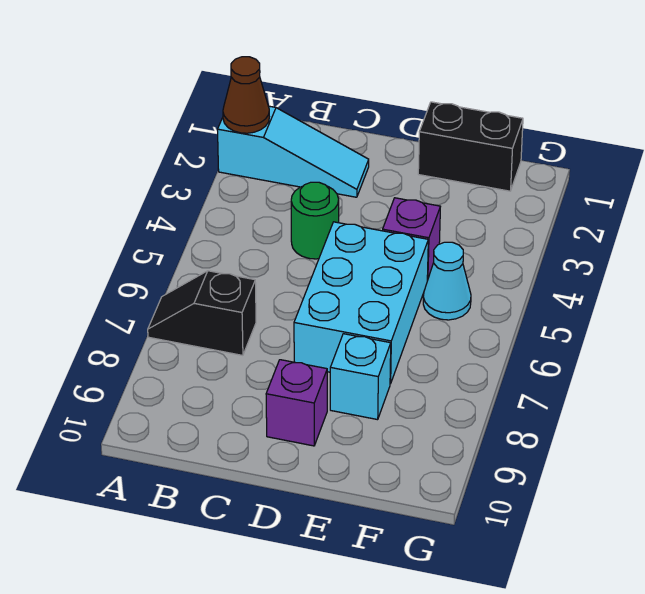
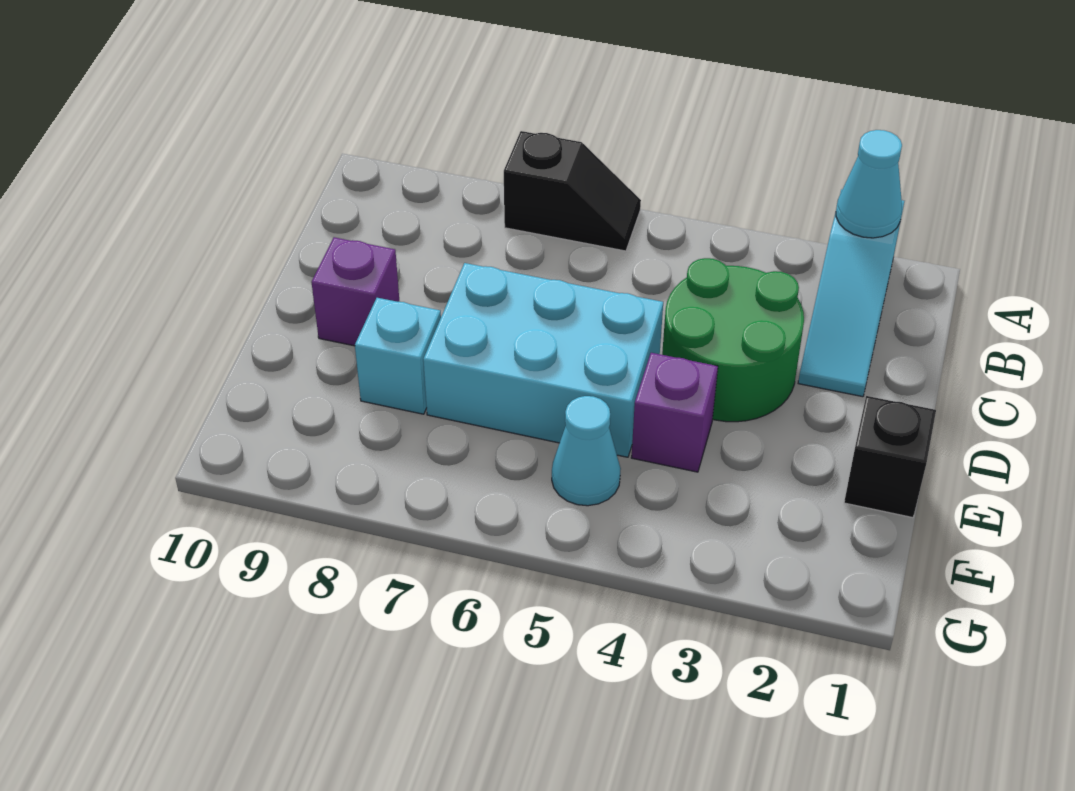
brown cone A2 level 2 -> cyan cone A2 level 2
black slope A7:B7 level 1 top B -> black slope A6:A7 level 1 top 7
green round brick C4 level 1 -> green round brick C3:D4 level 1
black brick E1:F1 level 1 -> black brick E1 level 1

